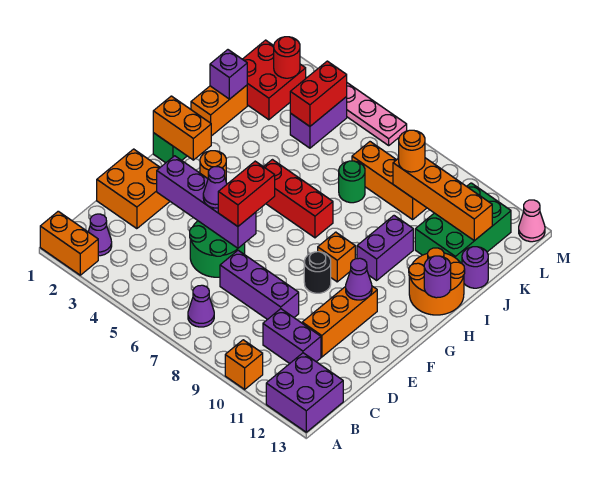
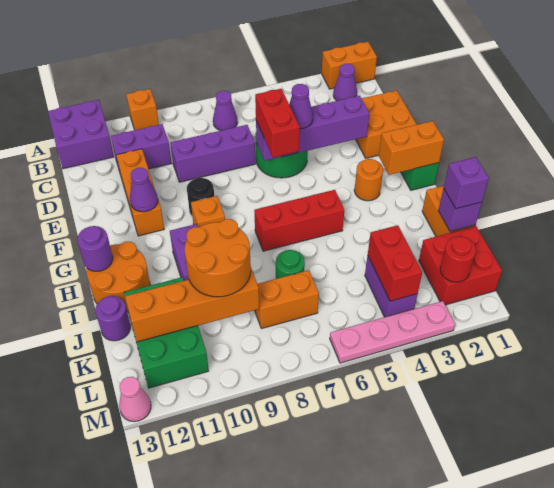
none -> purple brick J1 level 3
orange brick K7:K9 level 1 -> orange brick K7:K8 level 1
orange round brick K9 level 3 -> orange round brick J9:K10 level 3

